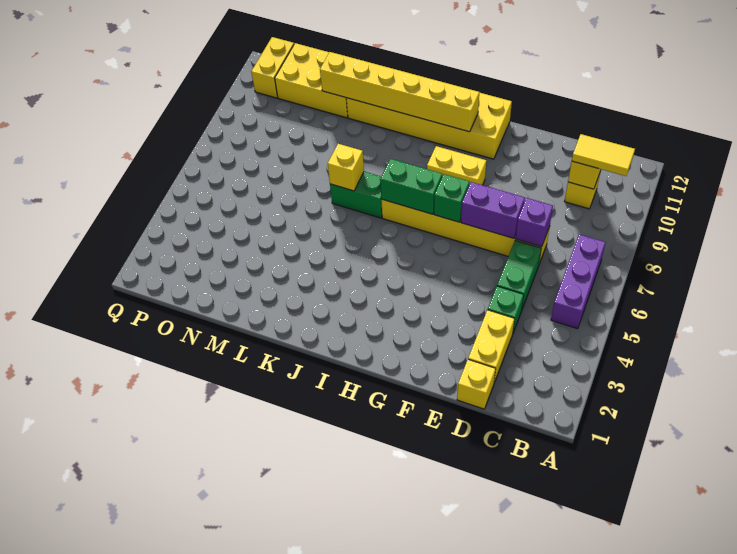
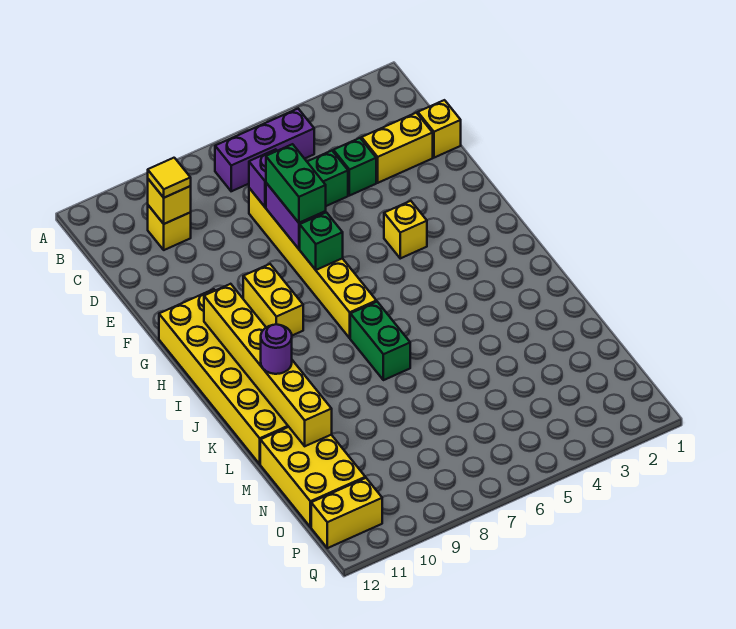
yellow tile B10:C10 level 3 -> yellow tile C10 level 3
green brick H7:I7 level 2 -> green brick E7:F7 level 3
yellow brick K7 level 2 -> yellow brick G4 level 1
none -> purple round brick K11 level 3

